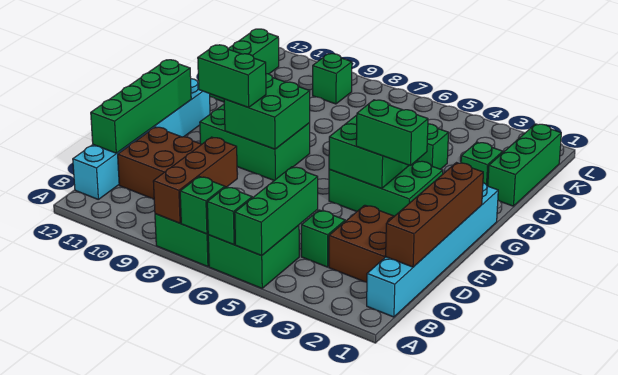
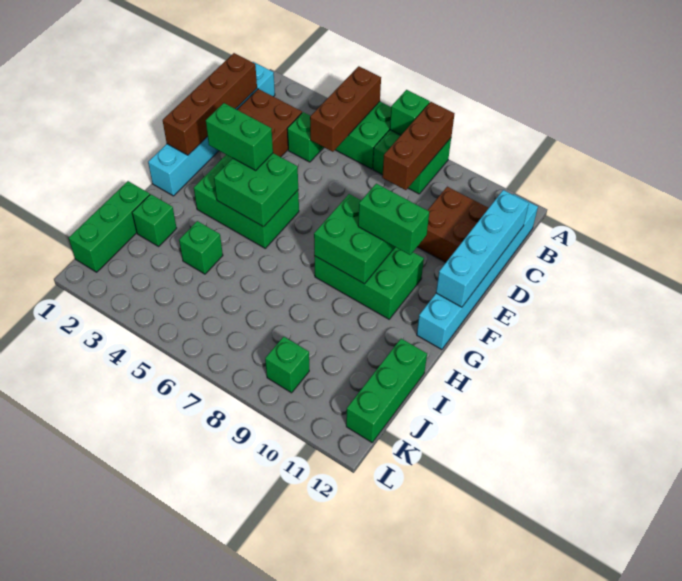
green brick A5:C5 level 2 -> brown brick A5:C5 level 2
green brick A6 level 2 -> none
green brick C12:F12 level 2 -> cyan brick C12:F12 level 2

